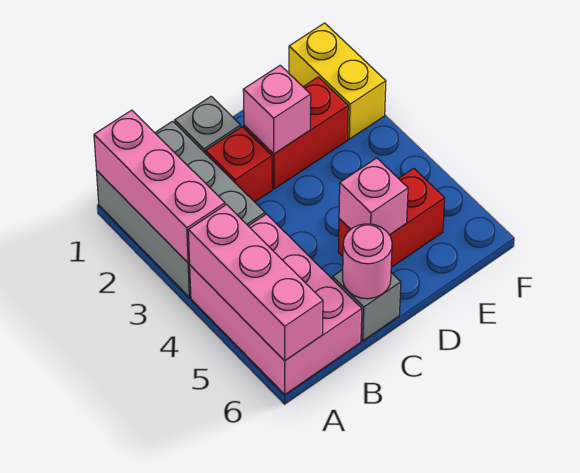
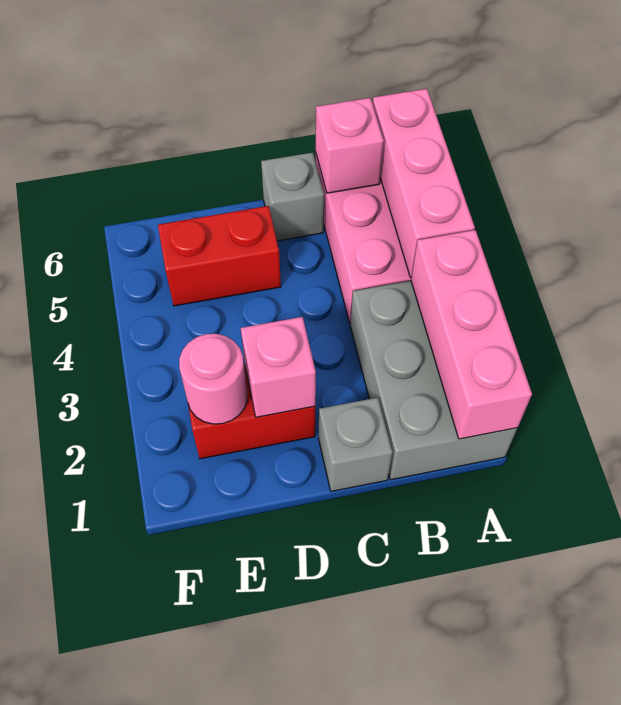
red brick C2 level 1 -> none
pink round brick C6 level 2 -> pink round brick E2 level 2
pink brick D5 level 2 -> pink brick B6 level 2
yellow brick F1:F2 level 1 -> none

